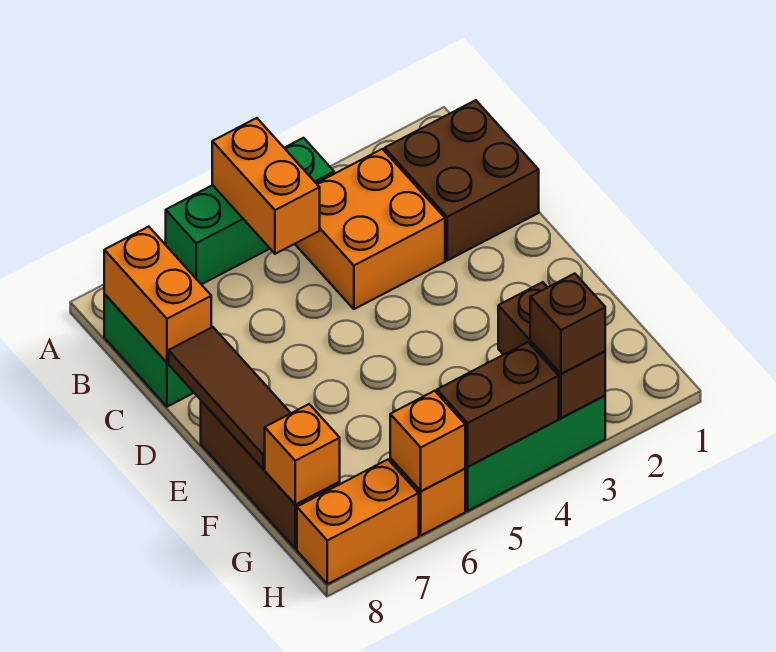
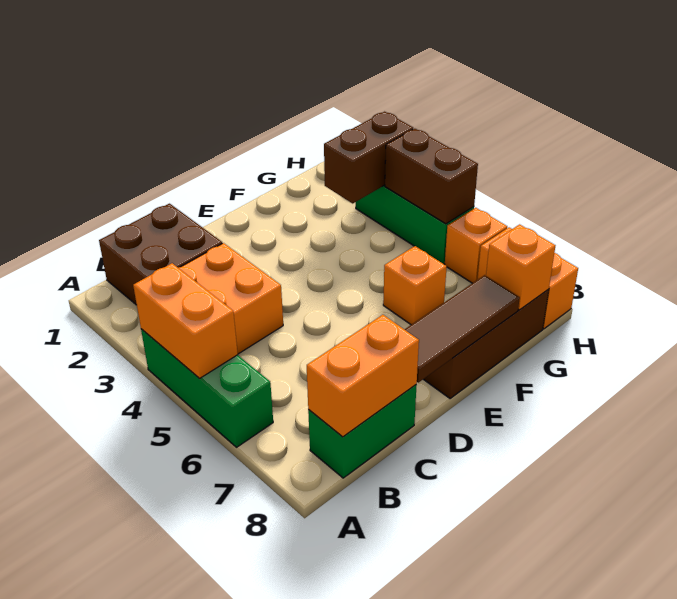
orange brick A5:B5 level 2 -> orange brick A4:A5 level 2
brown brick H3 level 3 -> none
orange brick H6 level 2 -> orange brick F6 level 1

